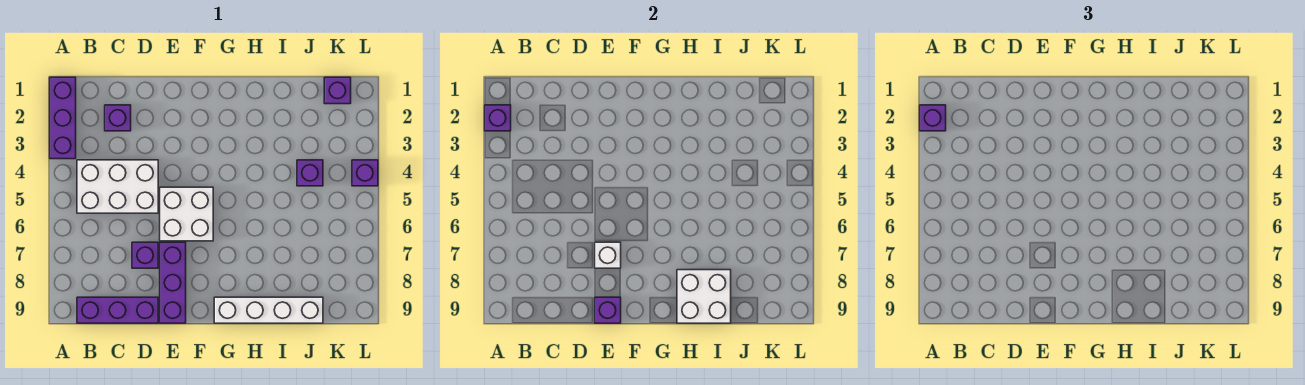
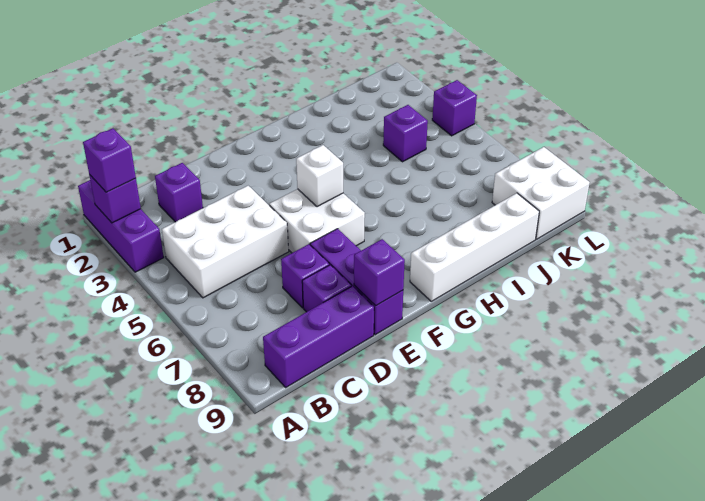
white brick E7 level 2 -> white brick F5 level 2
white brick H8:I9 level 2 -> white brick K8:L9 level 1
purple brick K1 level 1 -> purple brick D8 level 1

